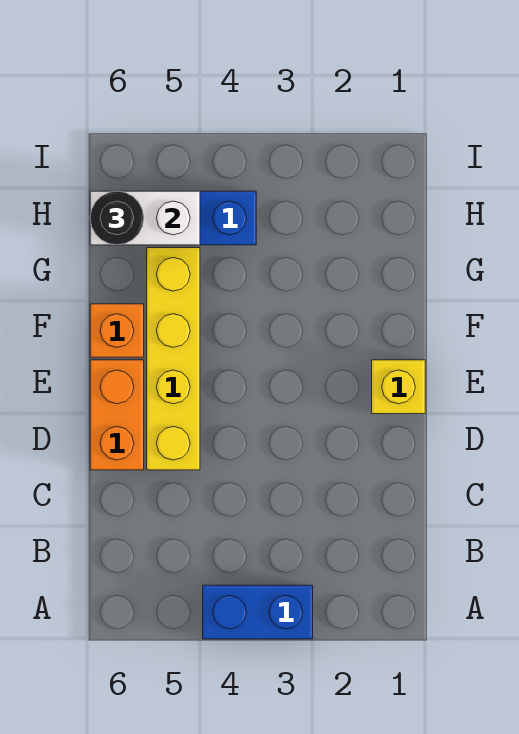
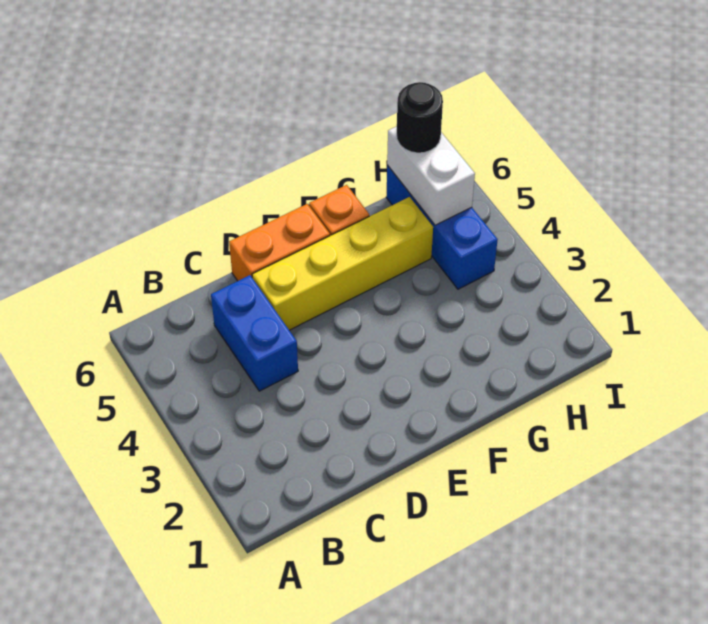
blue brick A3:A4 level 1 -> blue brick C4:C5 level 1
yellow brick E1 level 1 -> none

